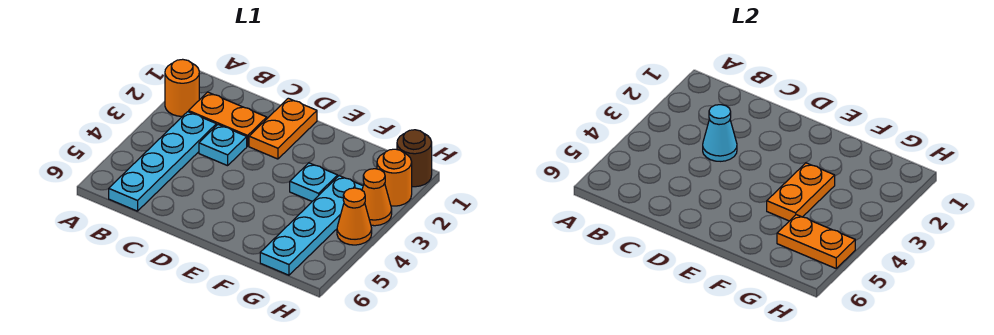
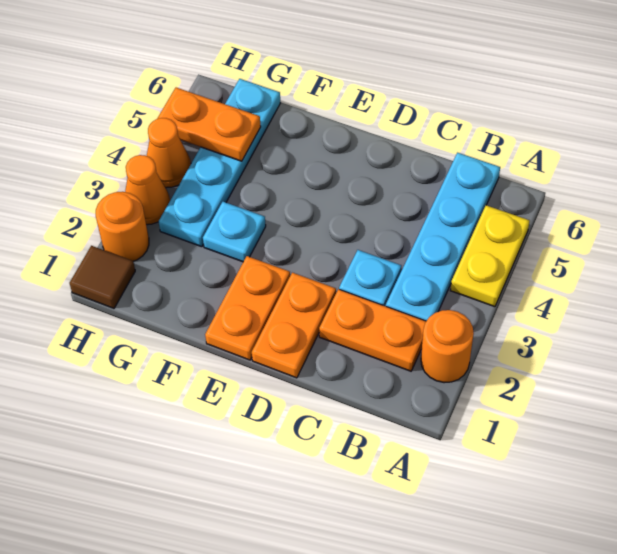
none -> yellow plate A4:A5 level 1
cyan cone C3 level 2 -> none
orange plate F3:F4 level 2 -> orange plate E1:E2 level 1
brown round brick H1 level 1 -> brown tile H1 level 1

